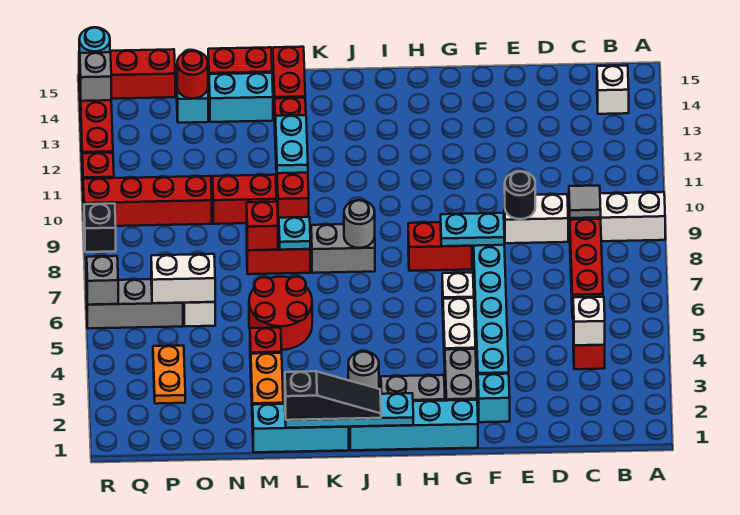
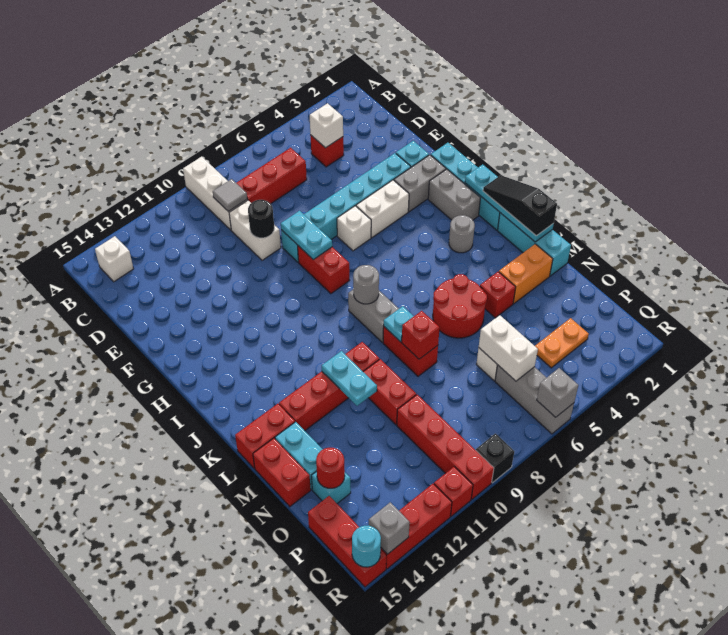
cyan plate L11:L12 level 2 -> cyan plate L11:M11 level 2

